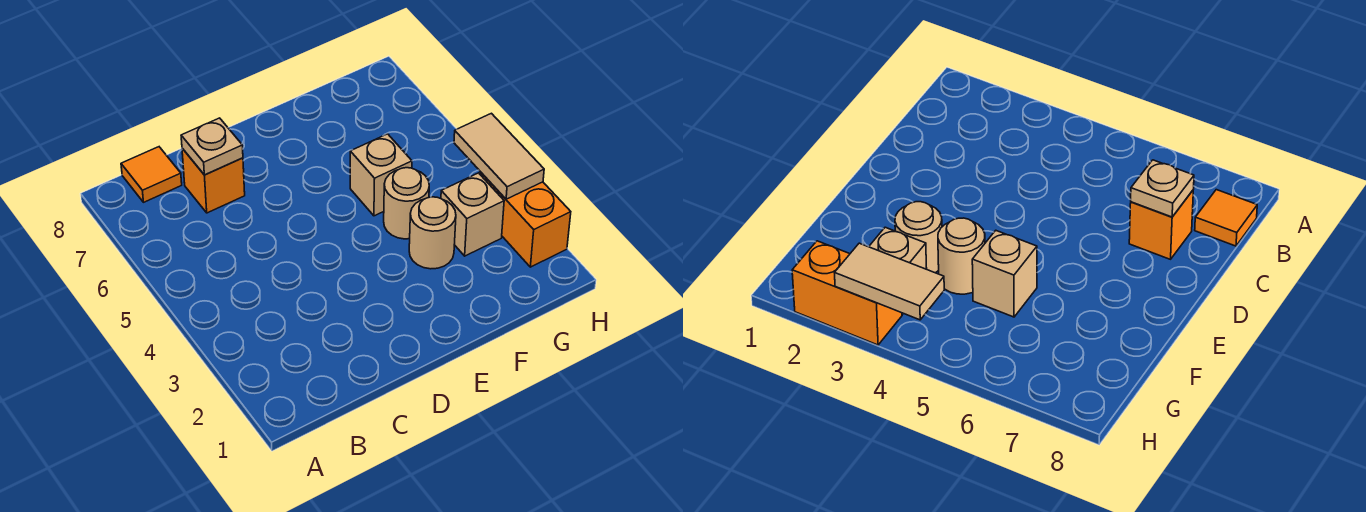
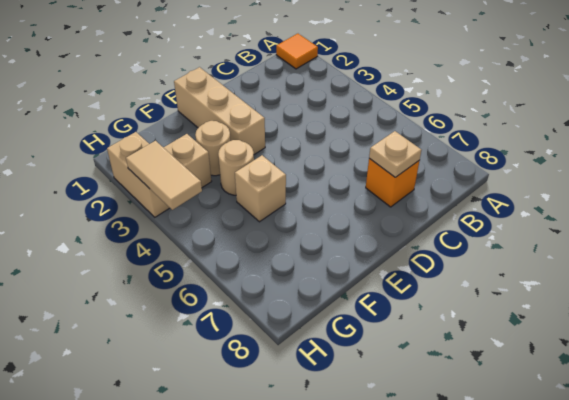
orange tile B8 level 1 -> orange tile A1 level 1
none -> tan brick E1:E3 level 1
orange brick H2:H3 level 1 -> tan brick H2:H3 level 1

